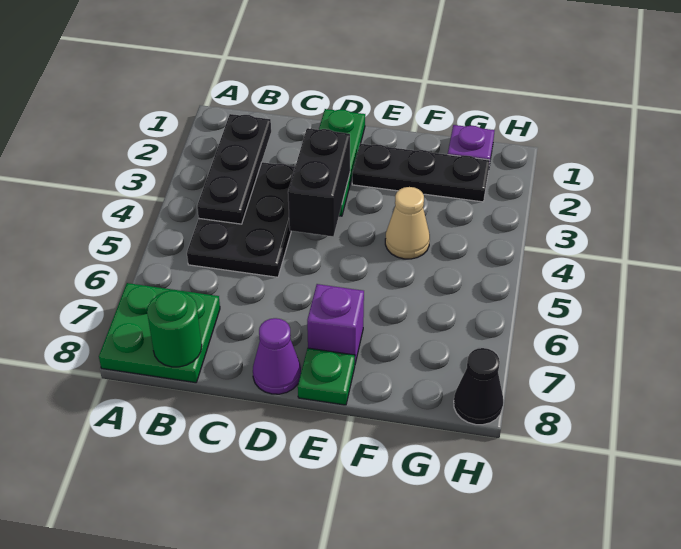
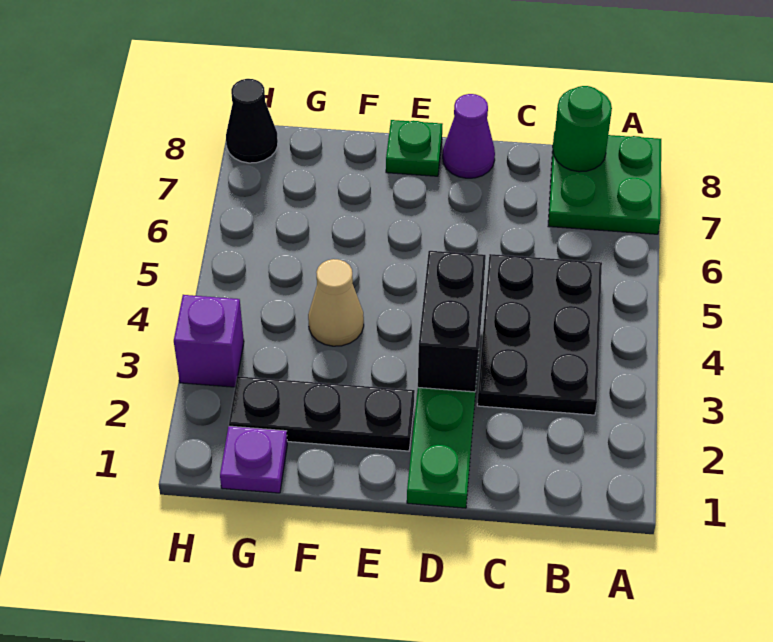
black plate B2:B4 level 2 -> none
purple brick E7 level 1 -> purple brick H3 level 1

